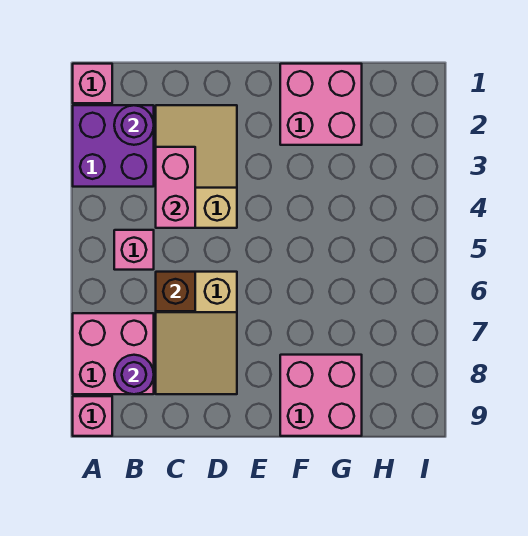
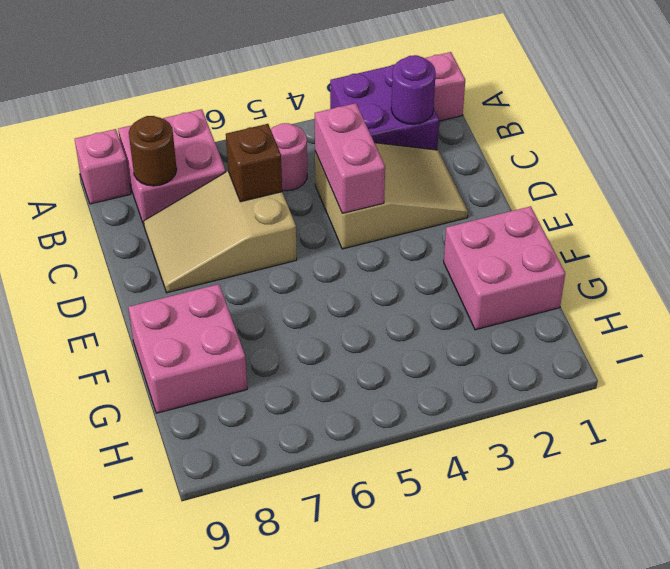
pink brick B5 level 1 -> pink round brick B5 level 1
purple round brick B8 level 2 -> brown round brick B8 level 2
pink brick C3:C4 level 2 -> pink brick C4:D4 level 2

